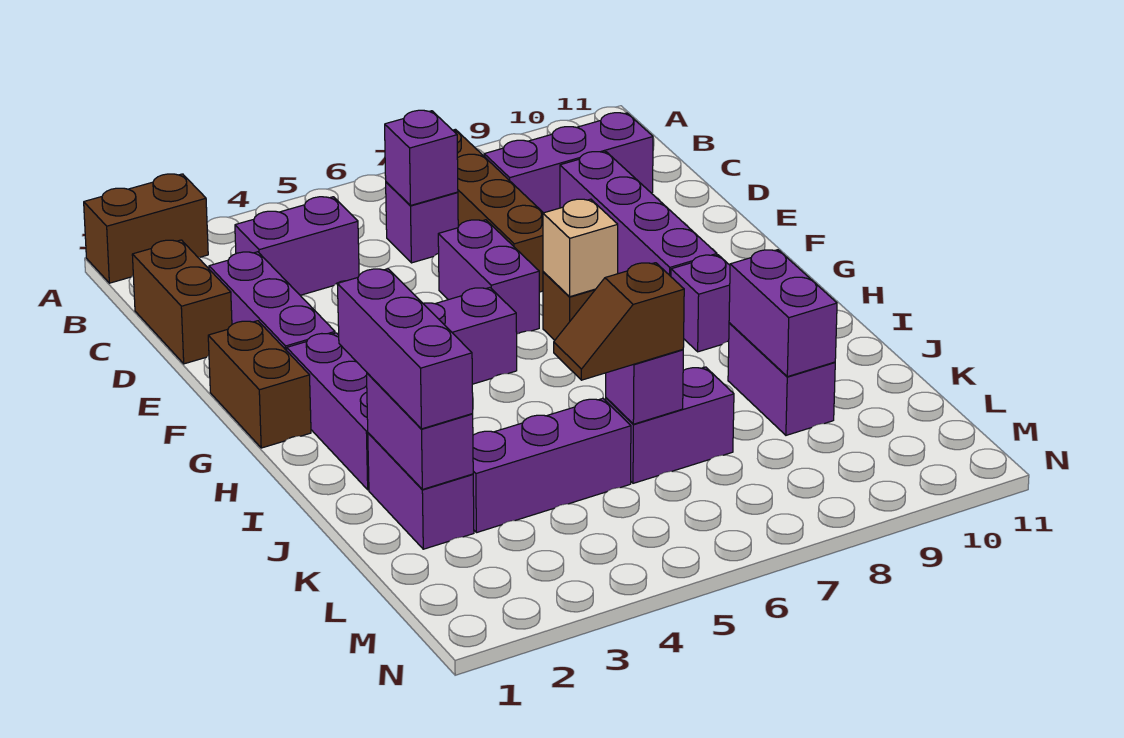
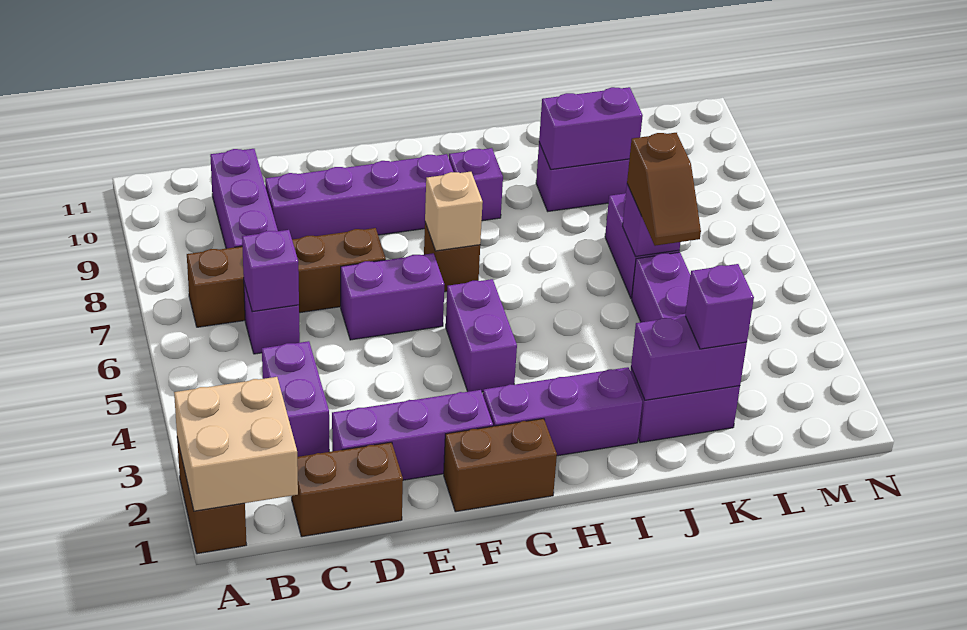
none -> tan brick A1:B2 level 2
purple brick I2:K2 level 3 -> purple brick K2 level 3

